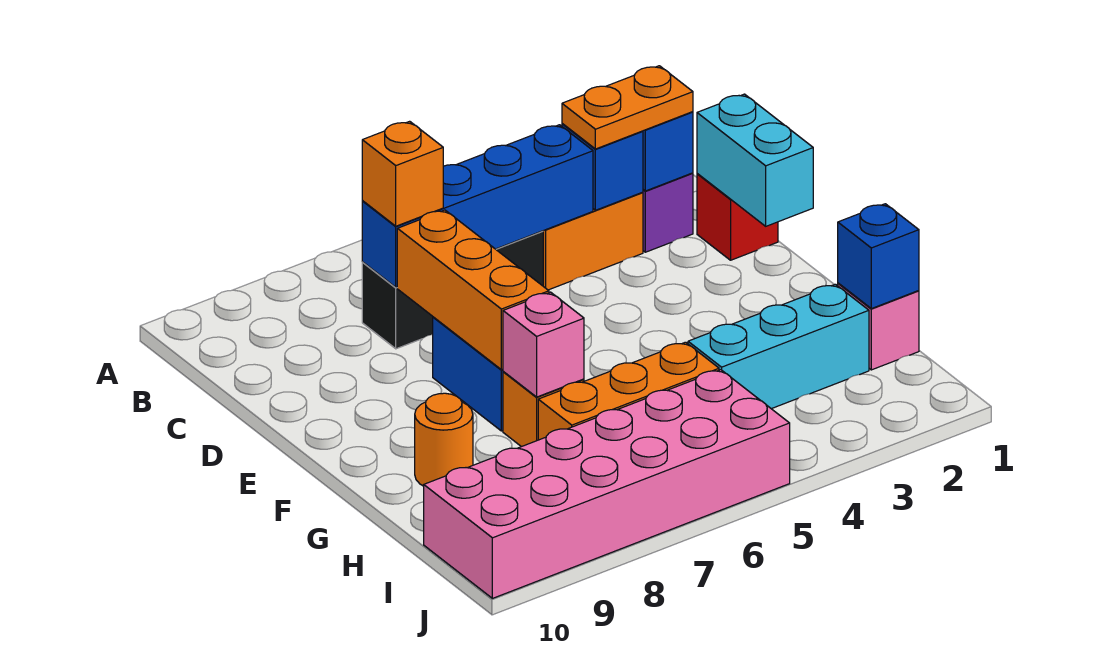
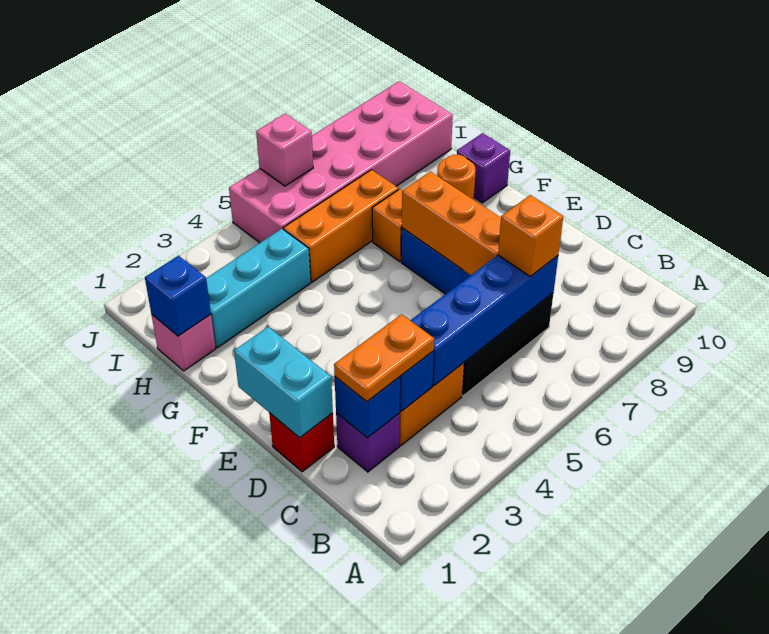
pink brick G7 level 2 -> pink brick J6 level 2
none -> purple brick G10 level 1

